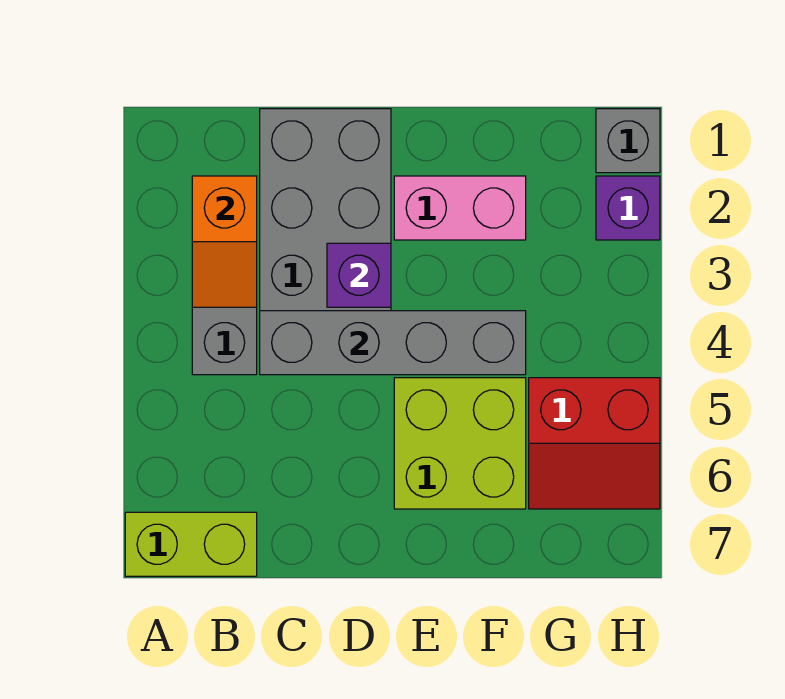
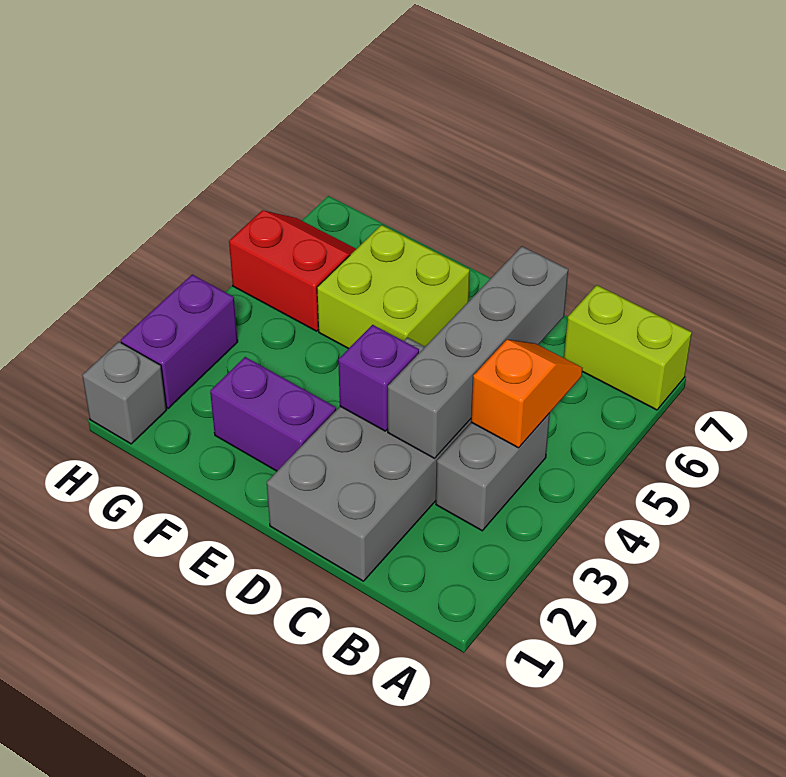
orange slope B2:B3 level 2 top 2 -> orange slope B4:B5 level 2 top 4
grey brick C4:F4 level 2 -> grey brick C3:C6 level 2
pink brick E2:F2 level 1 -> purple brick E2:F2 level 1
purple brick H2 level 1 -> purple brick H2:H3 level 1

